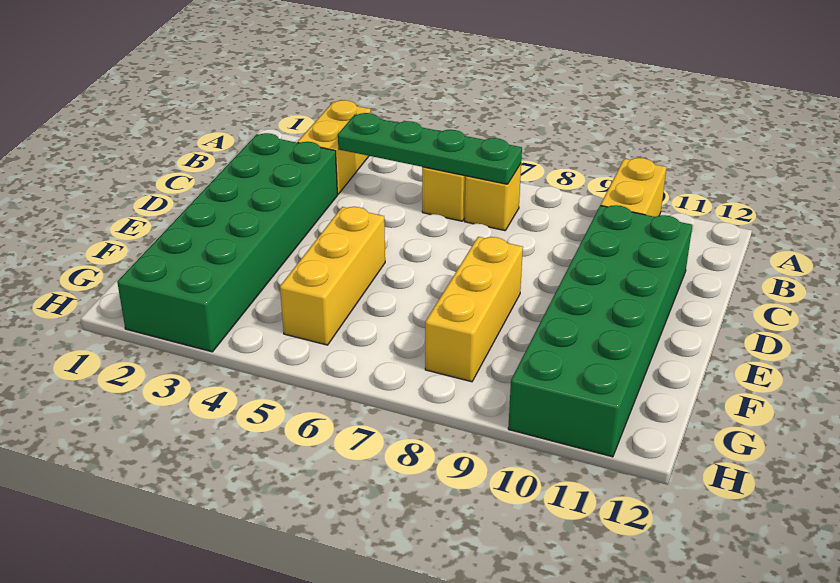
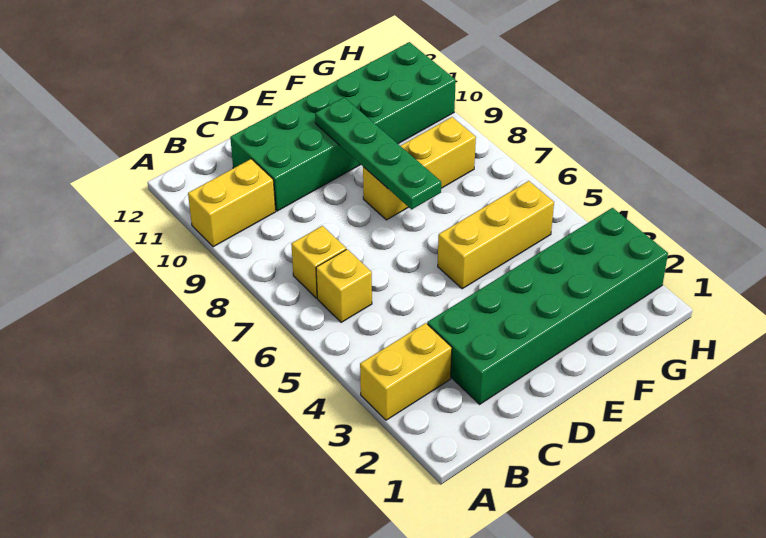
green plate B4:B7 level 2 -> green plate E7:E10 level 2

